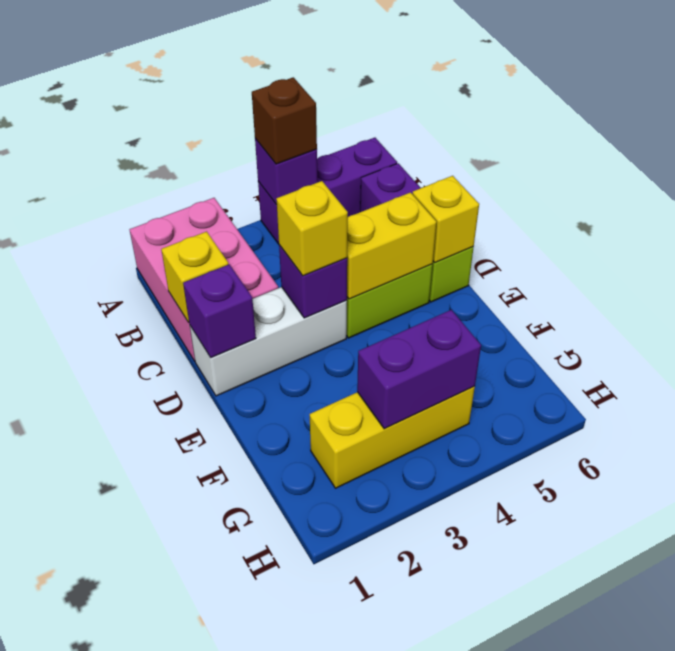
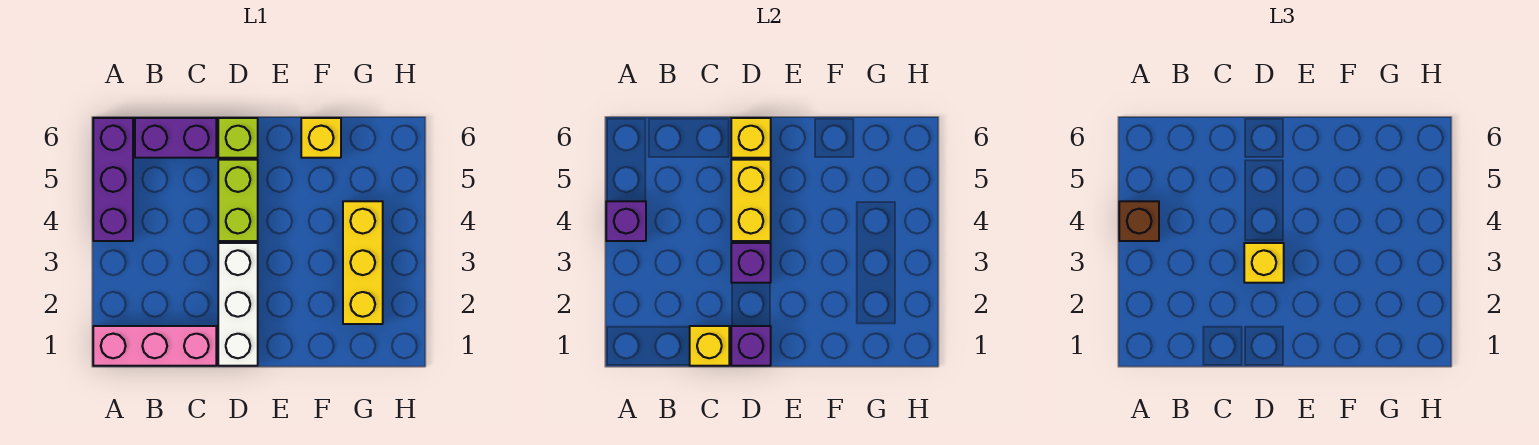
pink brick A1:C2 level 1 -> pink brick A1:C1 level 1
none -> yellow brick F6 level 1
purple brick G3:G4 level 2 -> none

